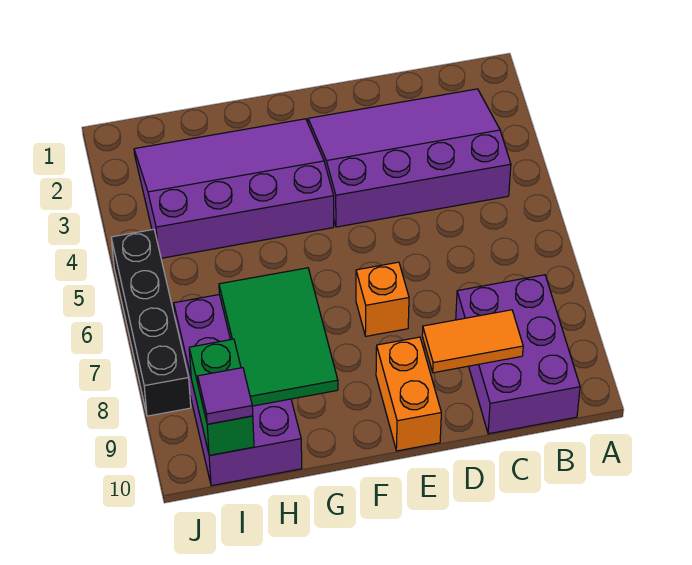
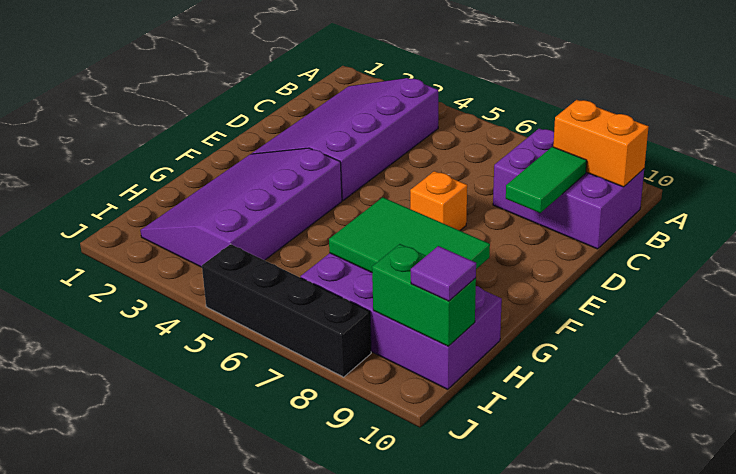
orange tile C9:D9 level 2 -> green tile C9:D9 level 2
orange brick E9:E10 level 1 -> orange brick B9:B10 level 2

